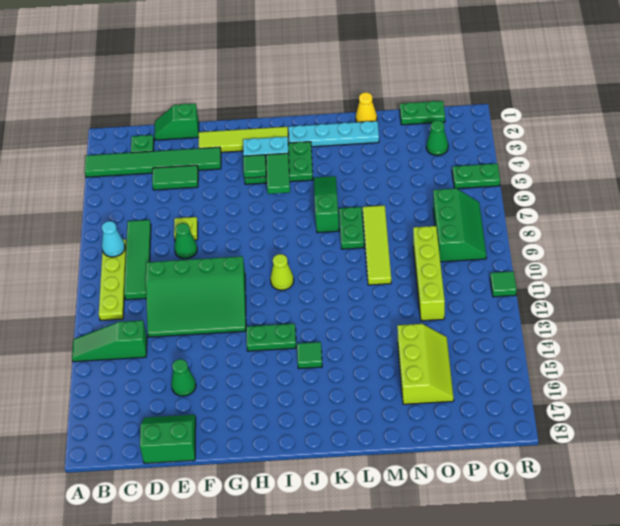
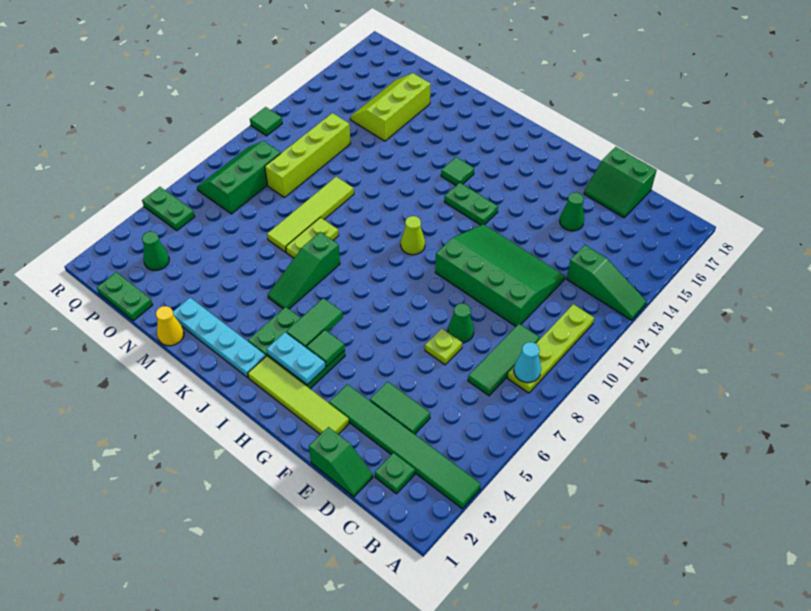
green tile C7:C10 level 1 -> green tile C7:C9 level 1
green plate L7:L8 level 1 -> lime plate L7:L8 level 1

